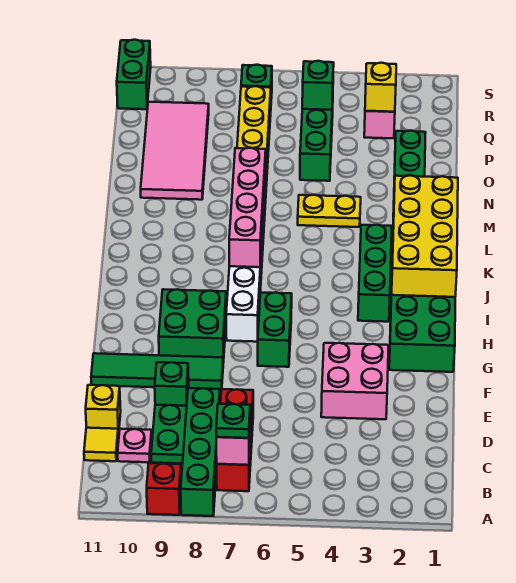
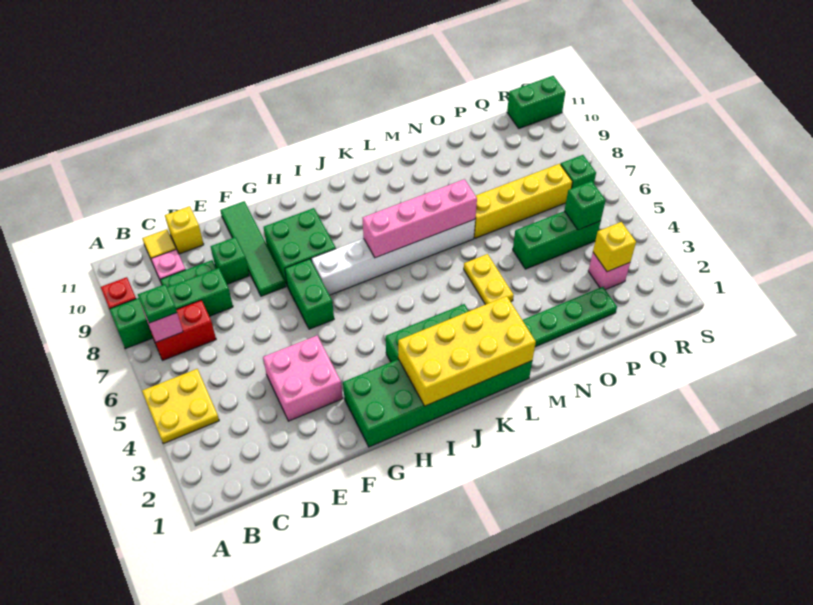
none -> yellow plate A4:B5 level 1
red brick B7:D7 level 1 -> red brick B7:C7 level 1
green brick G6:H6 level 1 -> green brick G6:G7 level 1
pink tile N9:Q10 level 1 -> none

